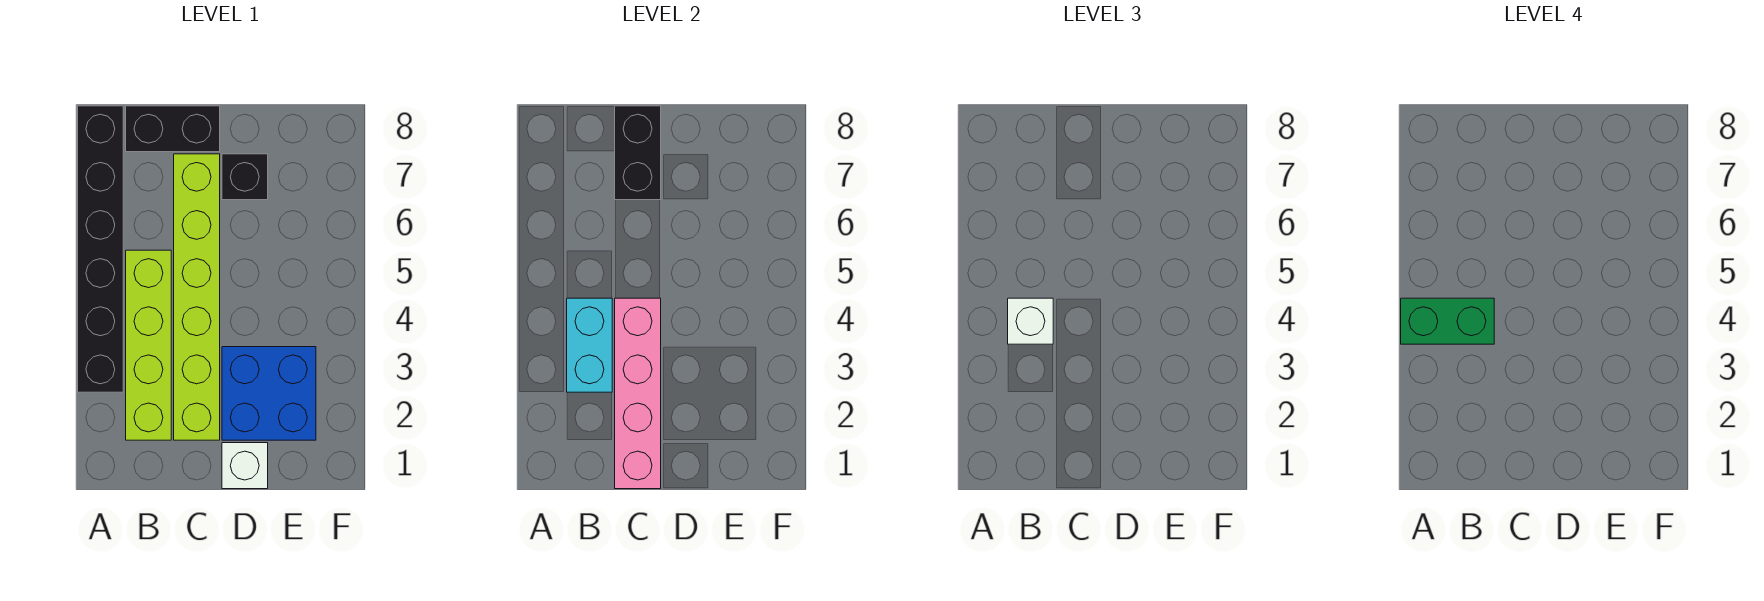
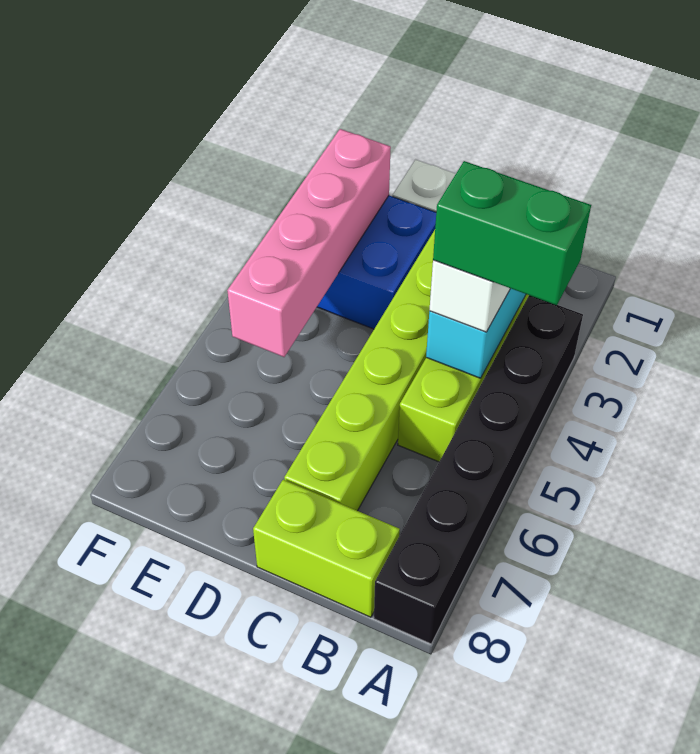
black brick B8:C8 level 1 -> lime brick B8:C8 level 1
pink brick C1:C4 level 2 -> pink brick E2:E5 level 2
black brick C7:C8 level 2 -> none
black brick D7 level 1 -> none

